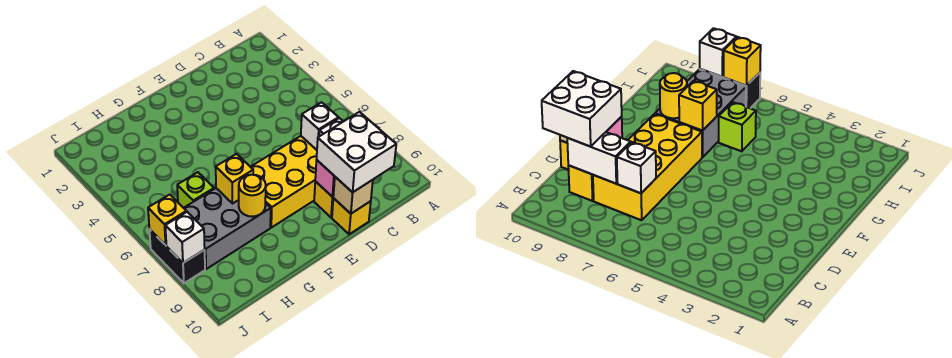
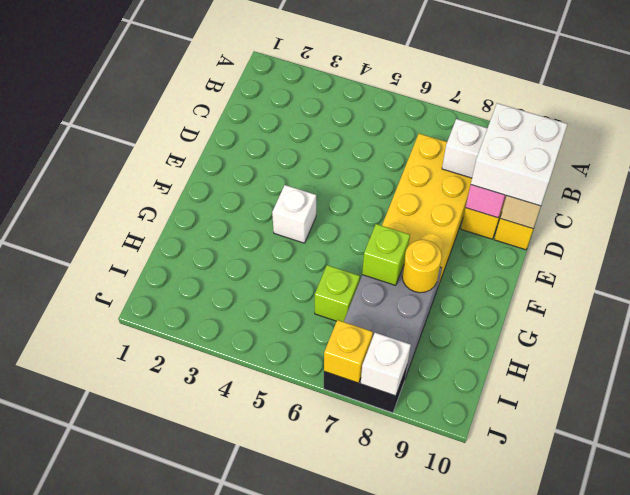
white brick C7 level 2 -> white brick F4 level 1
yellow brick G7 level 2 -> lime brick G7 level 2

